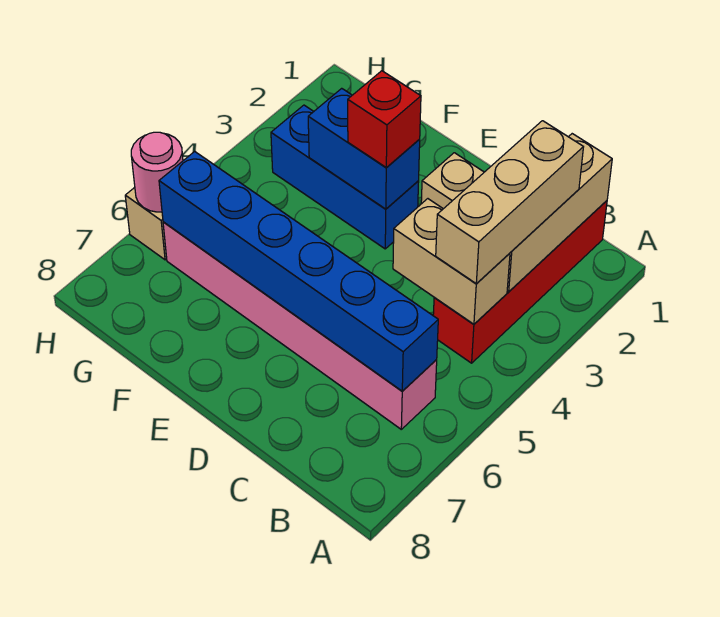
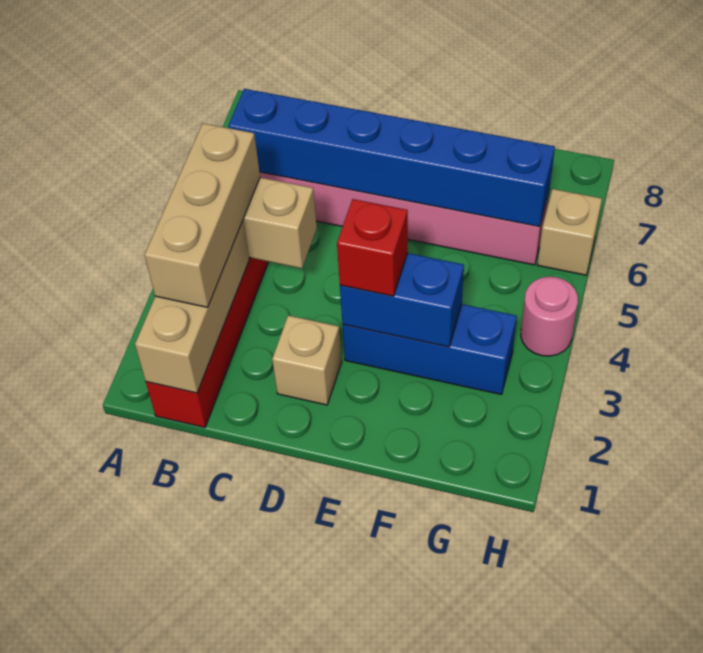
pink round brick H6 level 2 -> pink round brick H4 level 1

